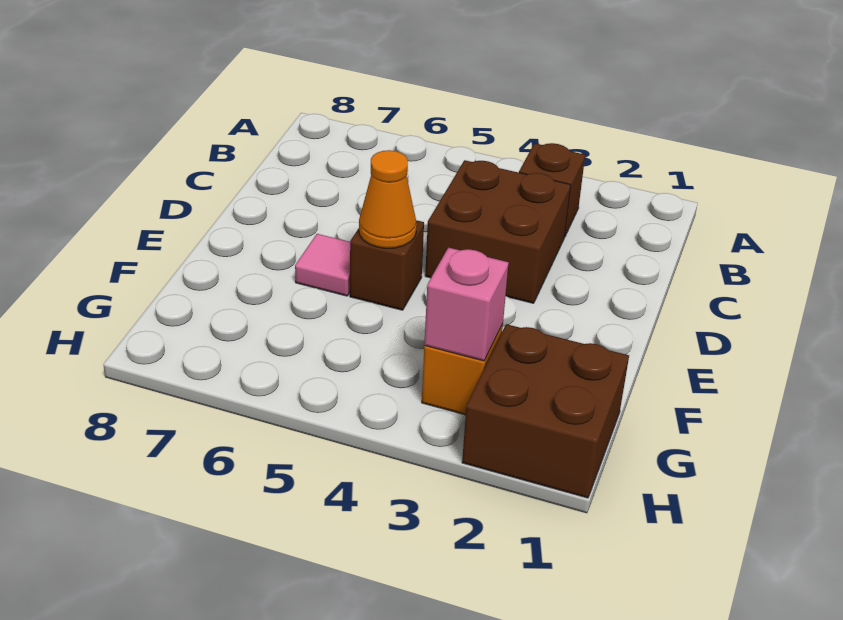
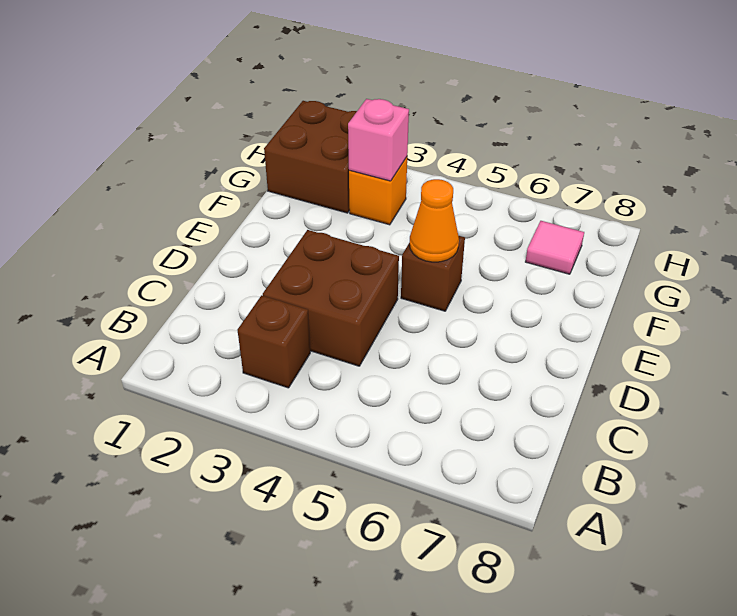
pink tile E6 level 1 -> pink tile G7 level 1

